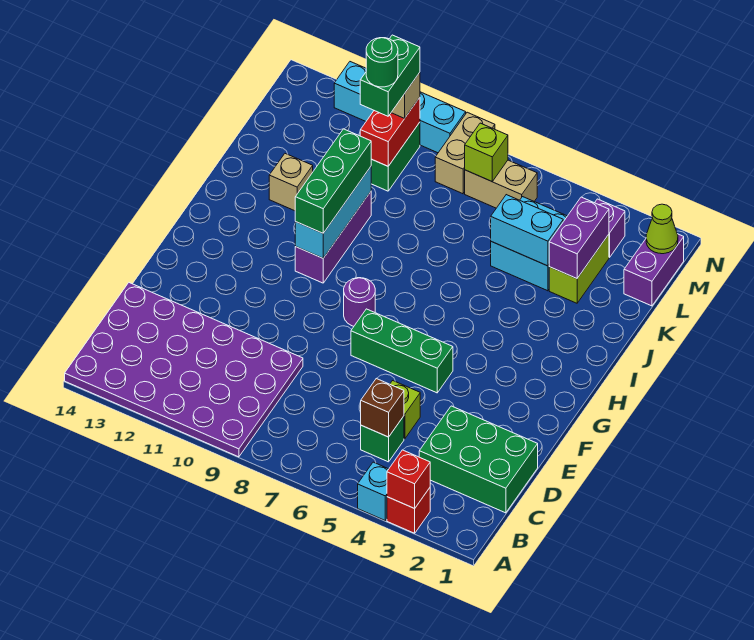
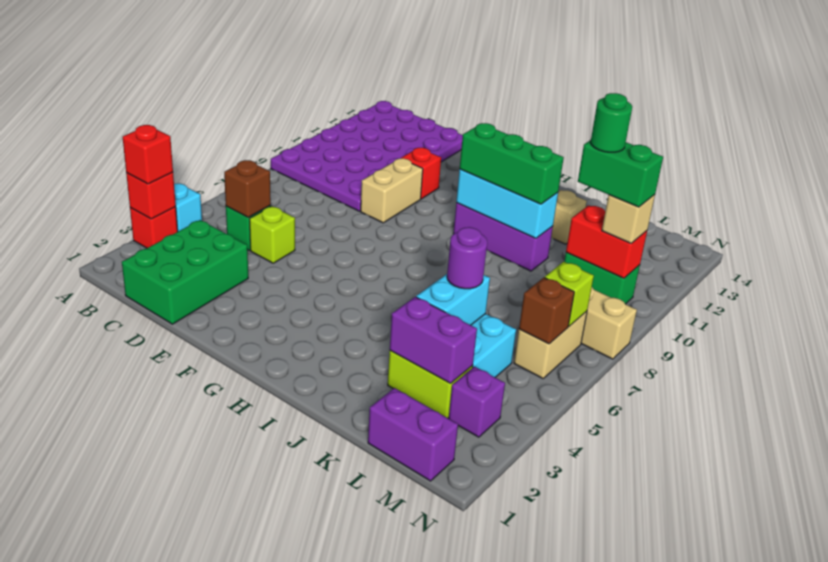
none -> red brick A3 level 3
none -> tan brick E9:E10 level 1
none -> red brick E11 level 1
green brick F5:F7 level 1 -> none
purple round brick G8 level 1 -> purple round brick K5 level 3
lime cone M1 level 2 -> none
none -> brown brick M6 level 2
cyan brick N9:N12 level 1 -> none

